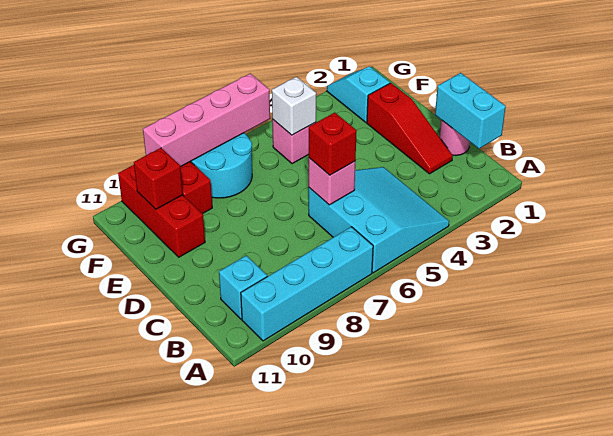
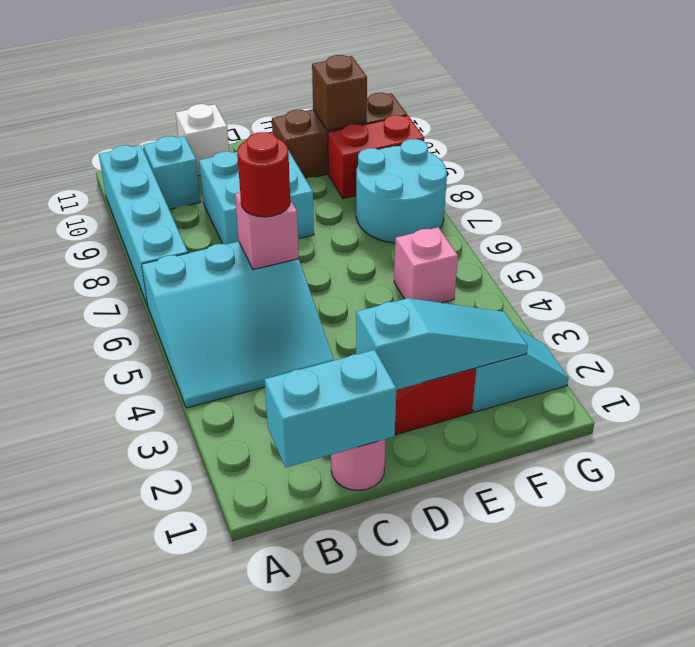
red brick C6 level 3 -> red round brick C6 level 3
none -> cyan brick C8:D9 level 1
none -> cyan slope D2:F2 level 2 top D
red brick E10:G10 level 1 -> brown brick E10:G10 level 1
white brick F5 level 2 -> white brick C11 level 1
red brick F10 level 2 -> brown brick F10 level 2
pink brick G6:G9 level 2 -> none

